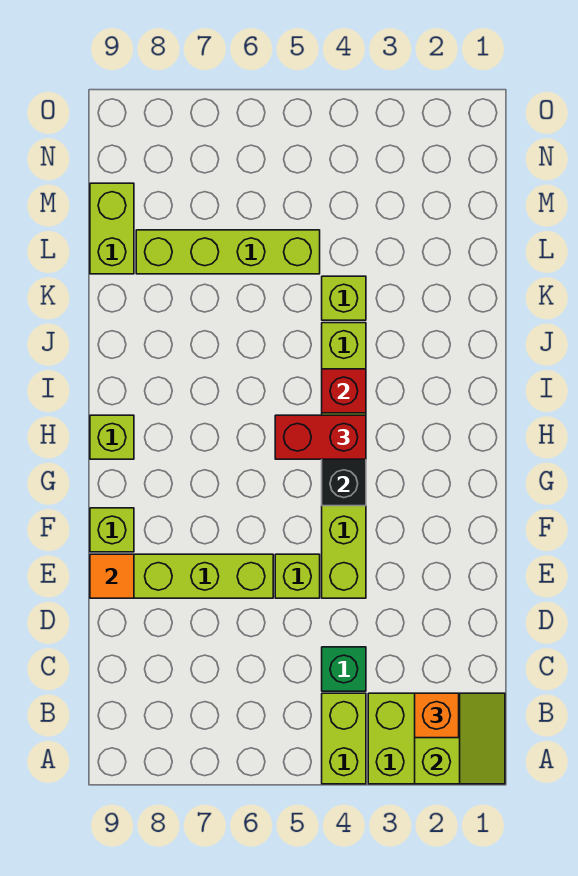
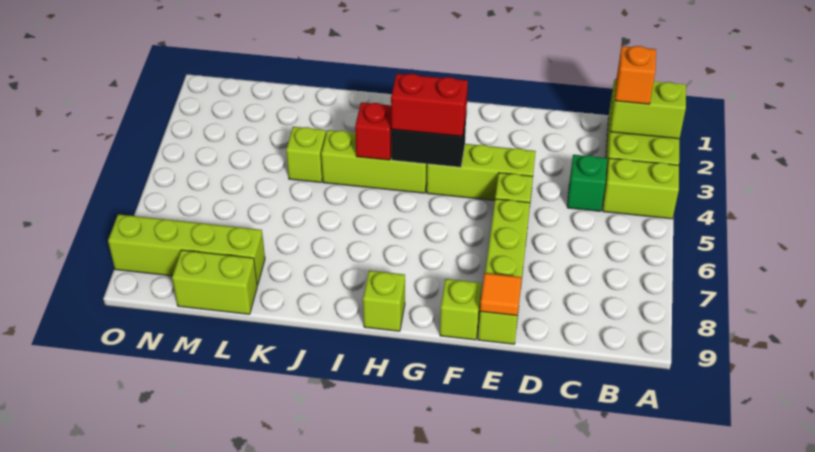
red brick H4:H5 level 3 -> red brick G4:H4 level 3
lime brick L5:L8 level 1 -> lime brick L8:O8 level 1

